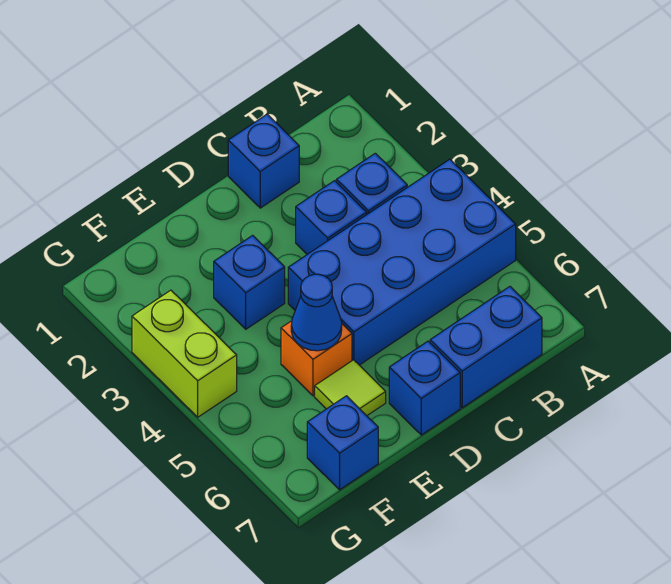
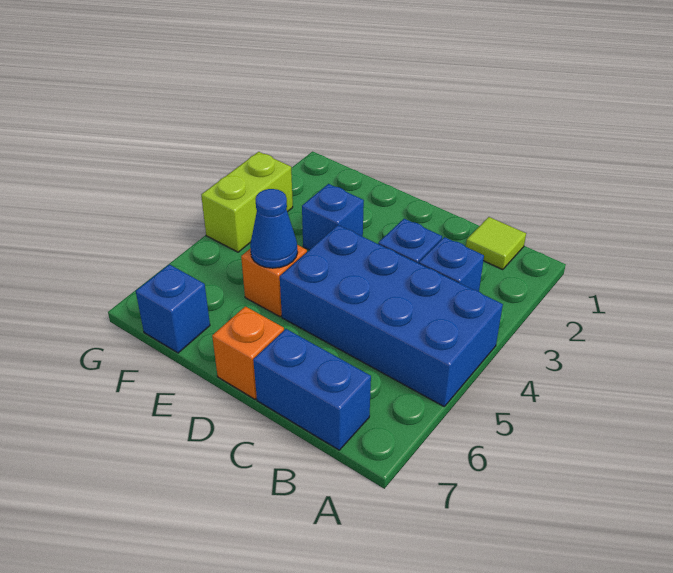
blue brick C1 level 1 -> none
blue brick D7 level 1 -> orange brick D7 level 1
lime tile E6 level 1 -> lime tile B1 level 1

